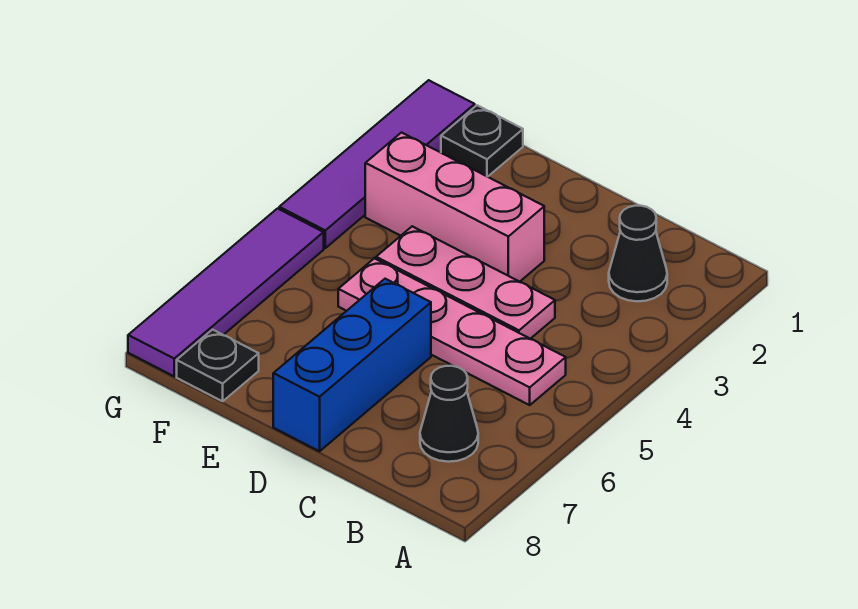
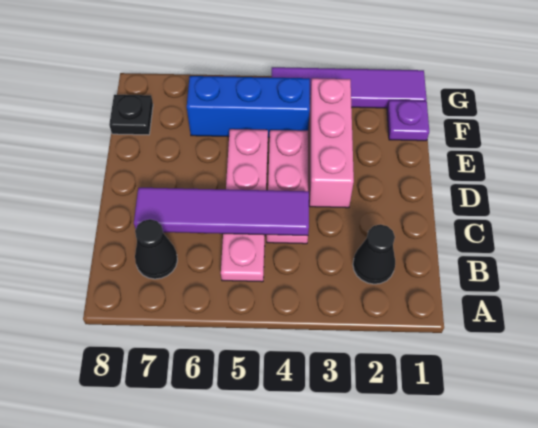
blue brick D6:D8 level 1 -> blue brick F4:F6 level 1
black plate F1 level 1 -> purple plate F1 level 1
purple tile G5:G8 level 1 -> purple tile C4:C7 level 2

